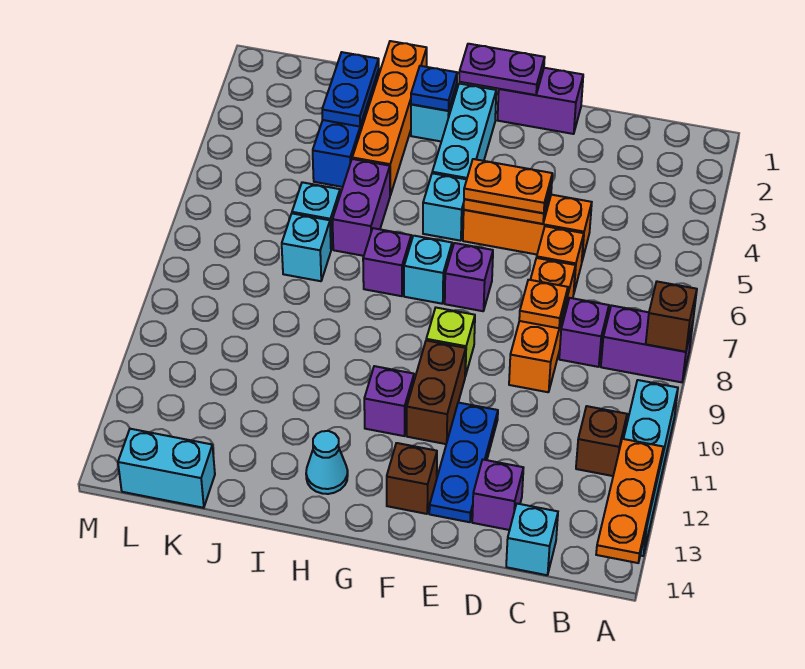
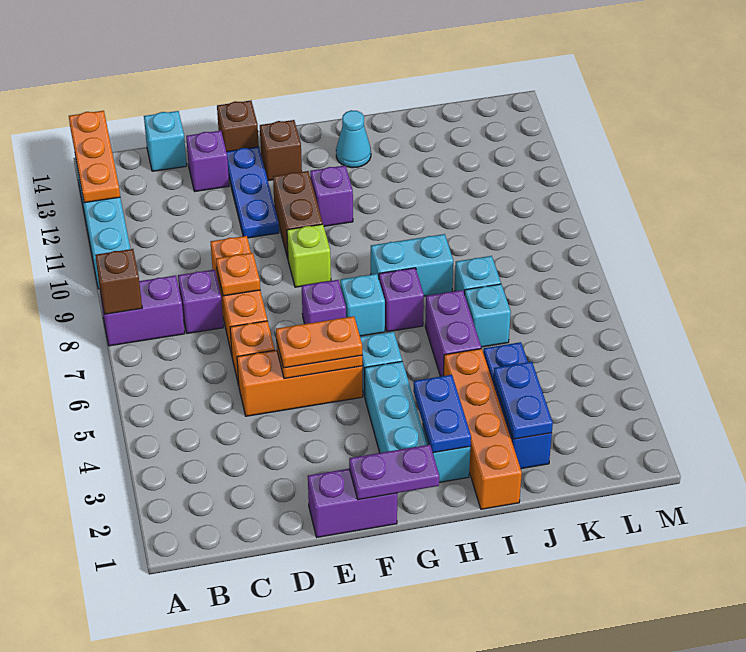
brown brick B11 level 1 -> brown brick E14 level 1
blue plate H2 level 2 -> blue plate H2:H3 level 2
cyan brick K14:L14 level 1 -> cyan brick H8:I8 level 1

